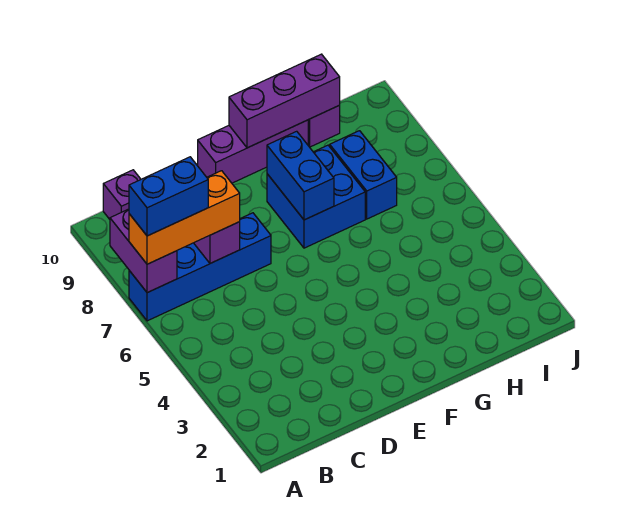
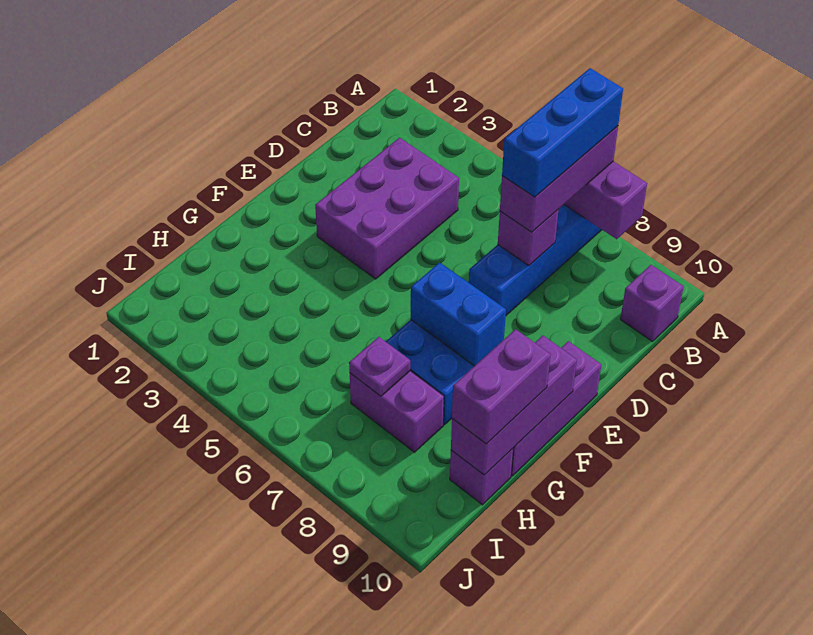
orange brick A7:C7 level 3 -> purple brick A7:C7 level 3
blue brick A7:B7 level 4 -> blue brick A7:C7 level 4
none -> purple brick C3:E4 level 1
none -> purple brick G10:H10 level 3
blue brick H7:H8 level 1 -> purple brick H7:H8 level 1
none -> purple plate H7 level 2

